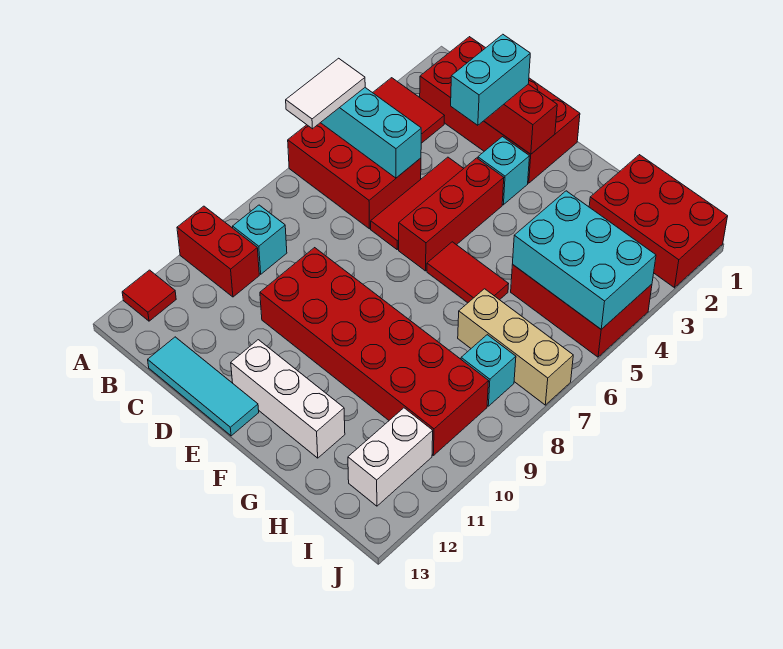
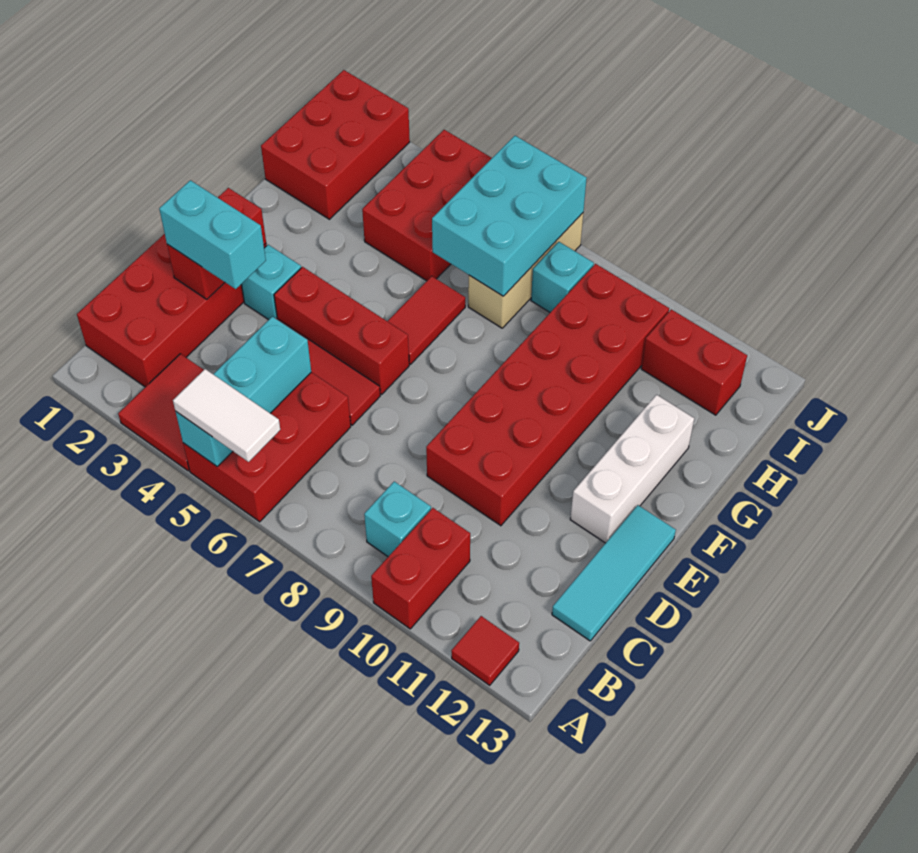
cyan brick H4:J5 level 2 -> cyan brick H6:J7 level 2
white brick I11:I12 level 1 -> red brick I11:I12 level 1

